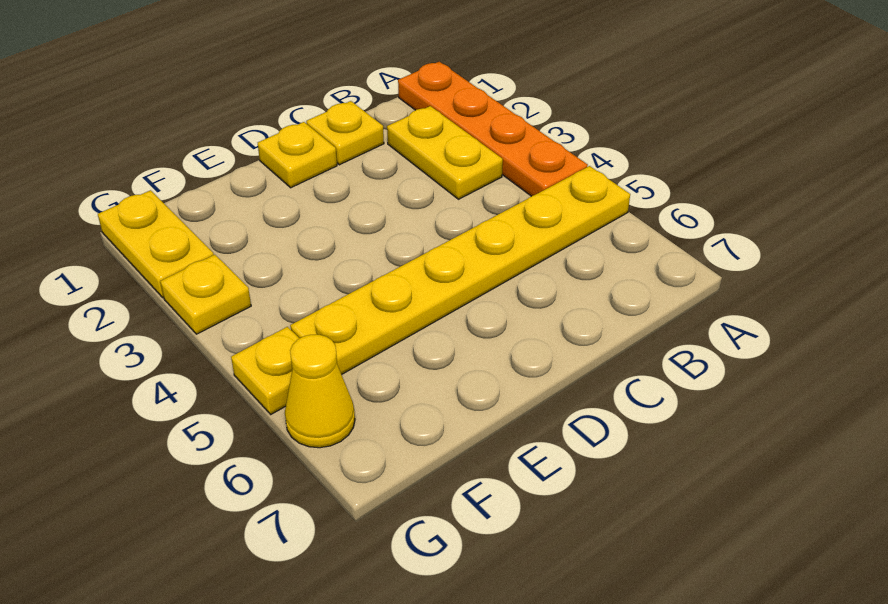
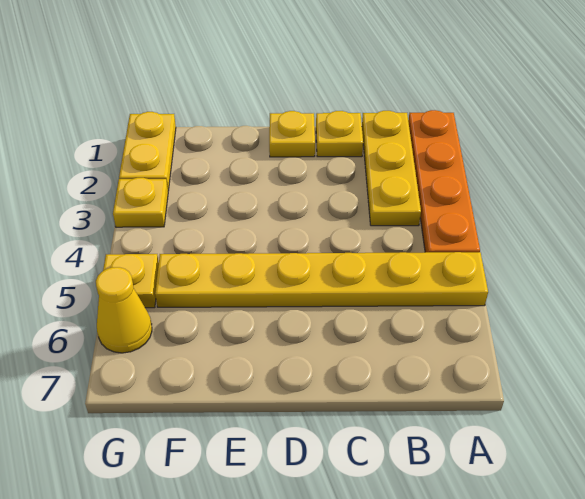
yellow plate B2:B3 level 1 -> yellow plate B1:B3 level 1

